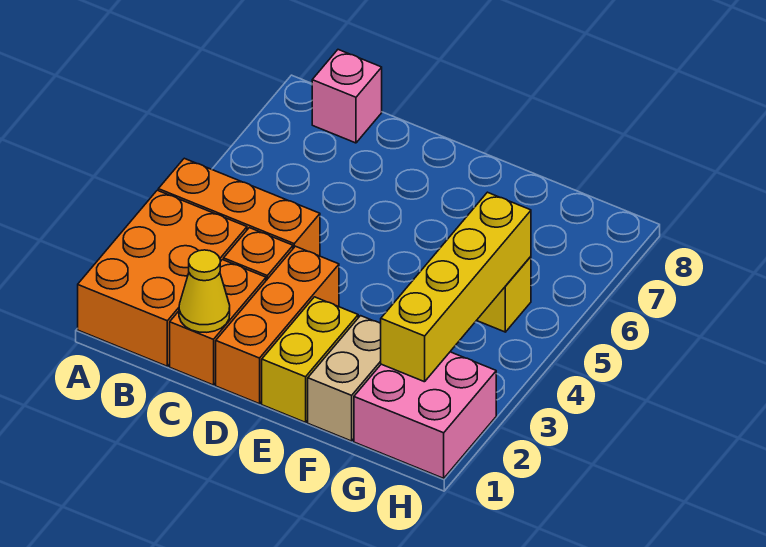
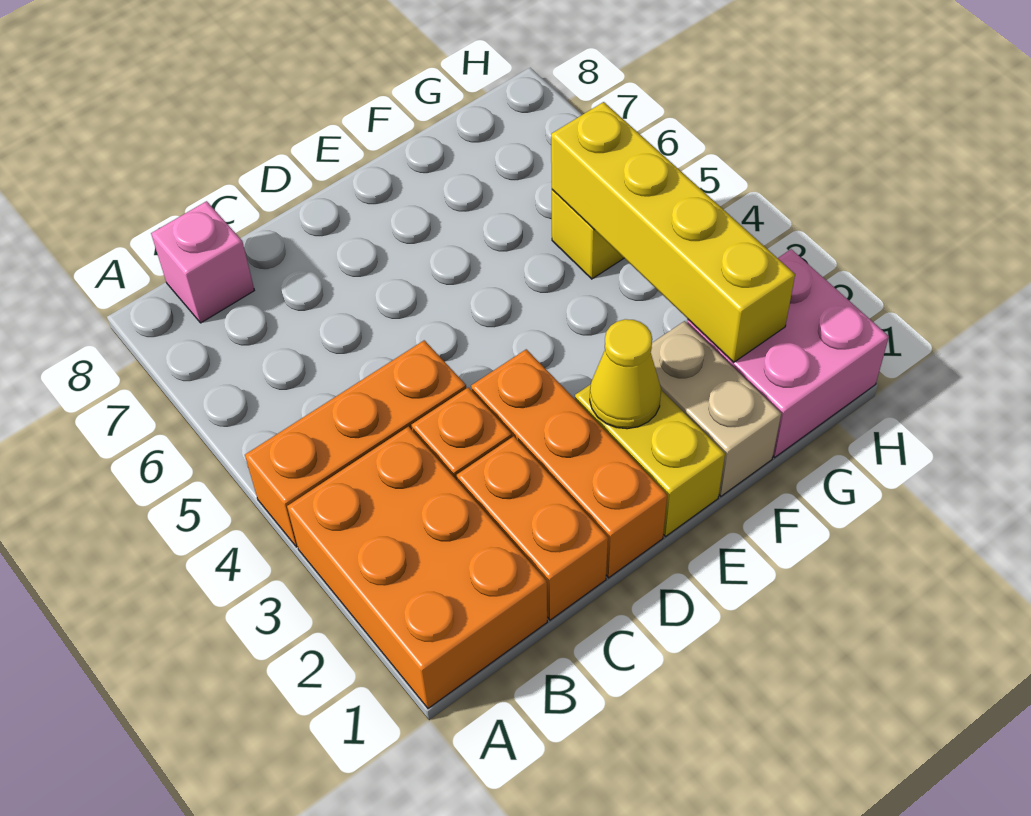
yellow cone C1 level 2 -> yellow cone E2 level 2

